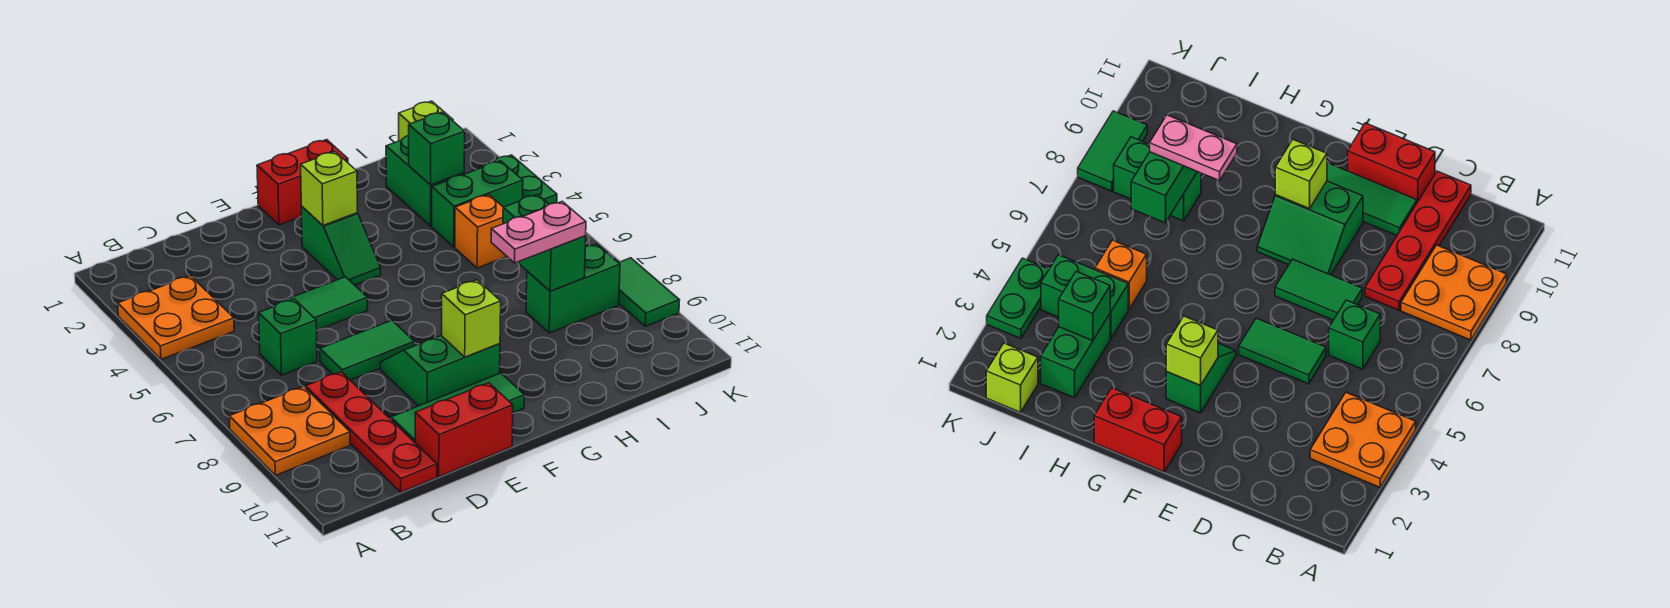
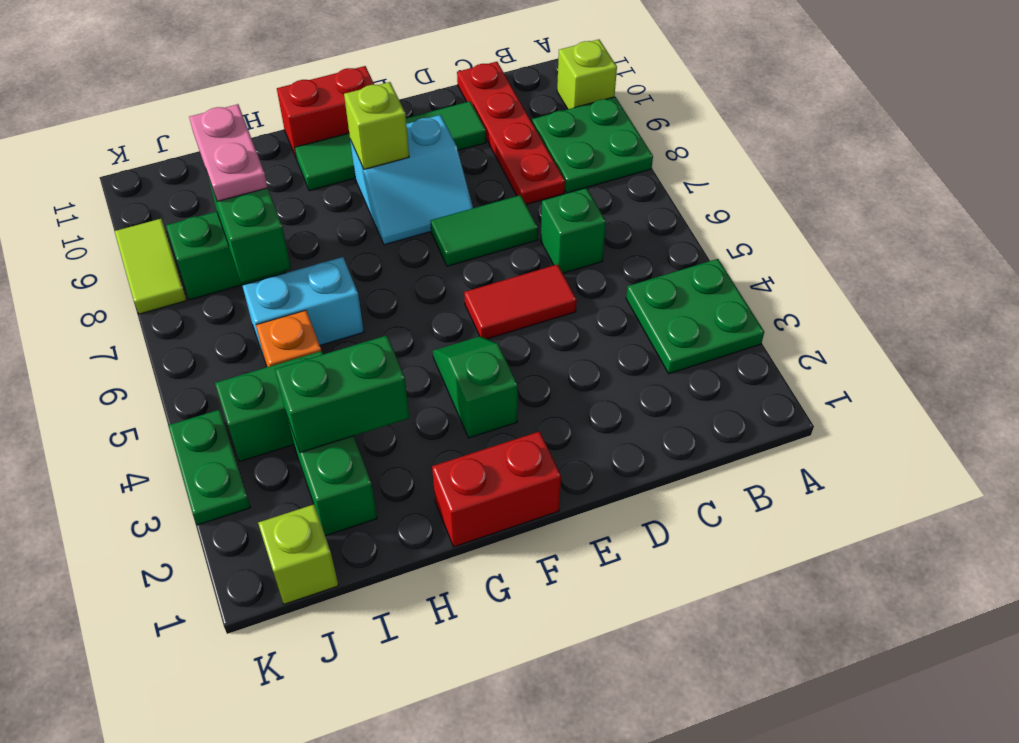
orange plate A3:B4 level 1 -> green plate A3:B4 level 1
orange plate A8:B9 level 1 -> green plate A8:B9 level 1
green tile D5:E5 level 1 -> red tile D5:E5 level 1
green tile D10:F10 level 1 -> green tile D10:G10 level 1
red brick D11:E11 level 1 -> red brick F11:G11 level 1
green slope E8:F9 level 1 top 9 -> cyan slope E8:F9 level 1 top 9
lime brick F3 level 2 -> lime brick A10 level 1
none -> cyan brick H6:I6 level 1
pink plate H8:I8 level 3 -> pink plate I8:I9 level 3
green brick I3 level 2 -> green brick H3:I3 level 2
green tile K8:K9 level 1 -> lime tile K8:K9 level 1

